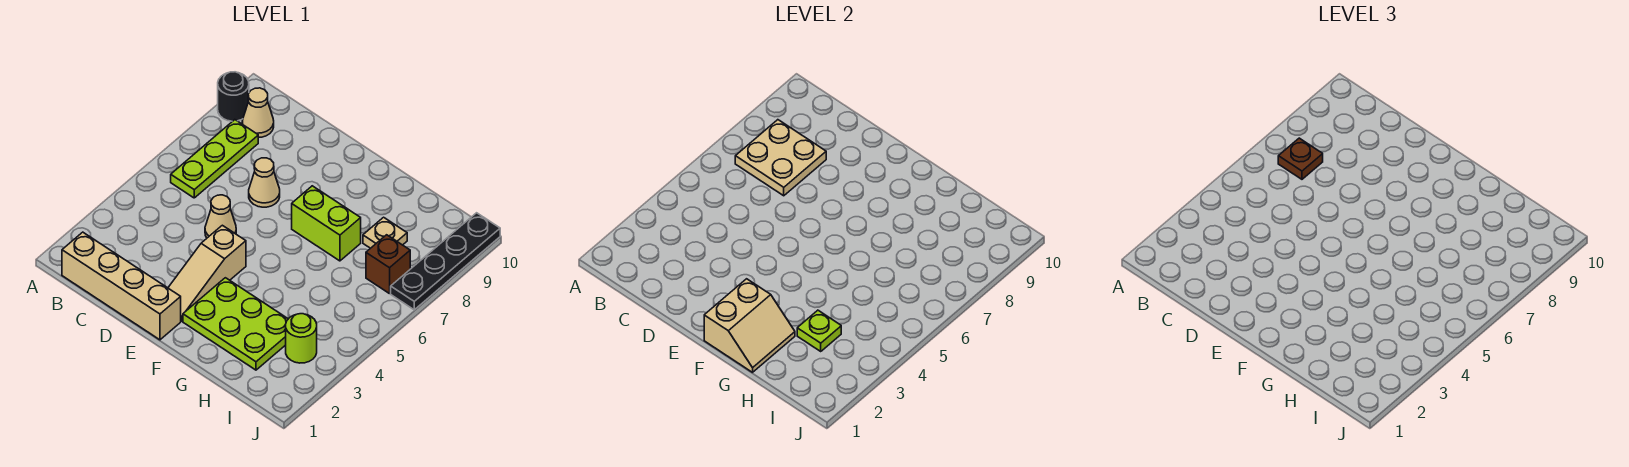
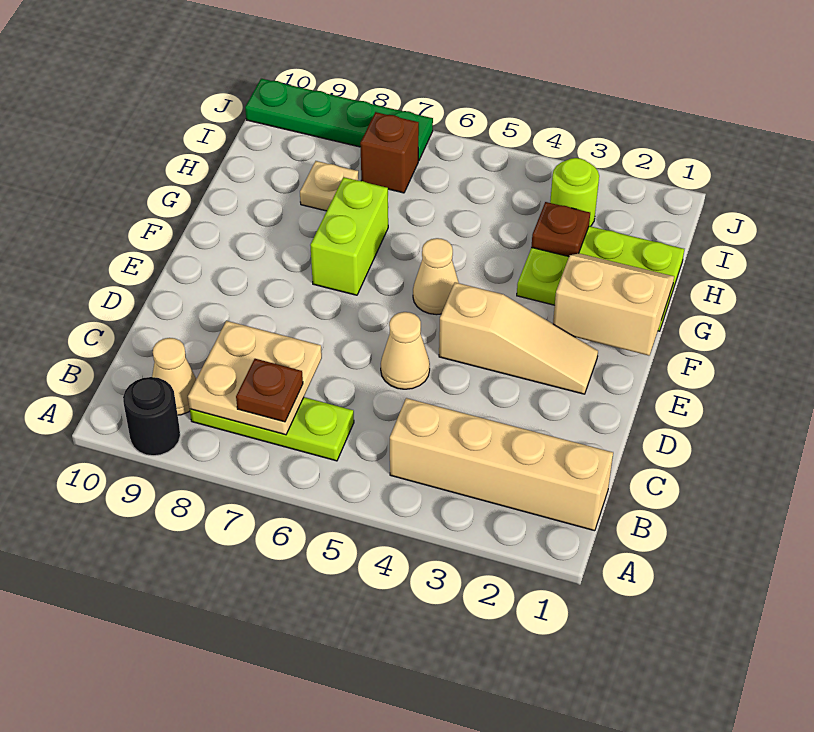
tan brick B1:E1 level 1 -> tan brick B1:B4 level 1
tan cone D7 level 1 -> tan cone F5 level 1
lime plate F2:H3 level 1 -> lime plate G1:H3 level 1
lime plate H3 level 2 -> brown plate H3 level 2
black plate J7:J10 level 1 -> green plate J7:J10 level 1

